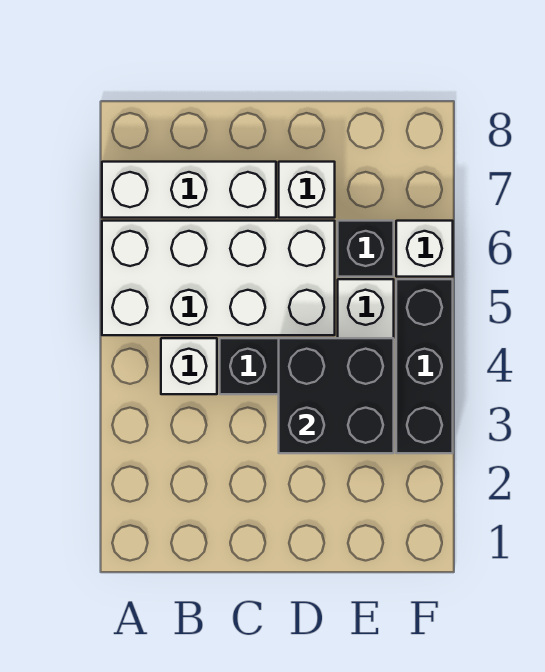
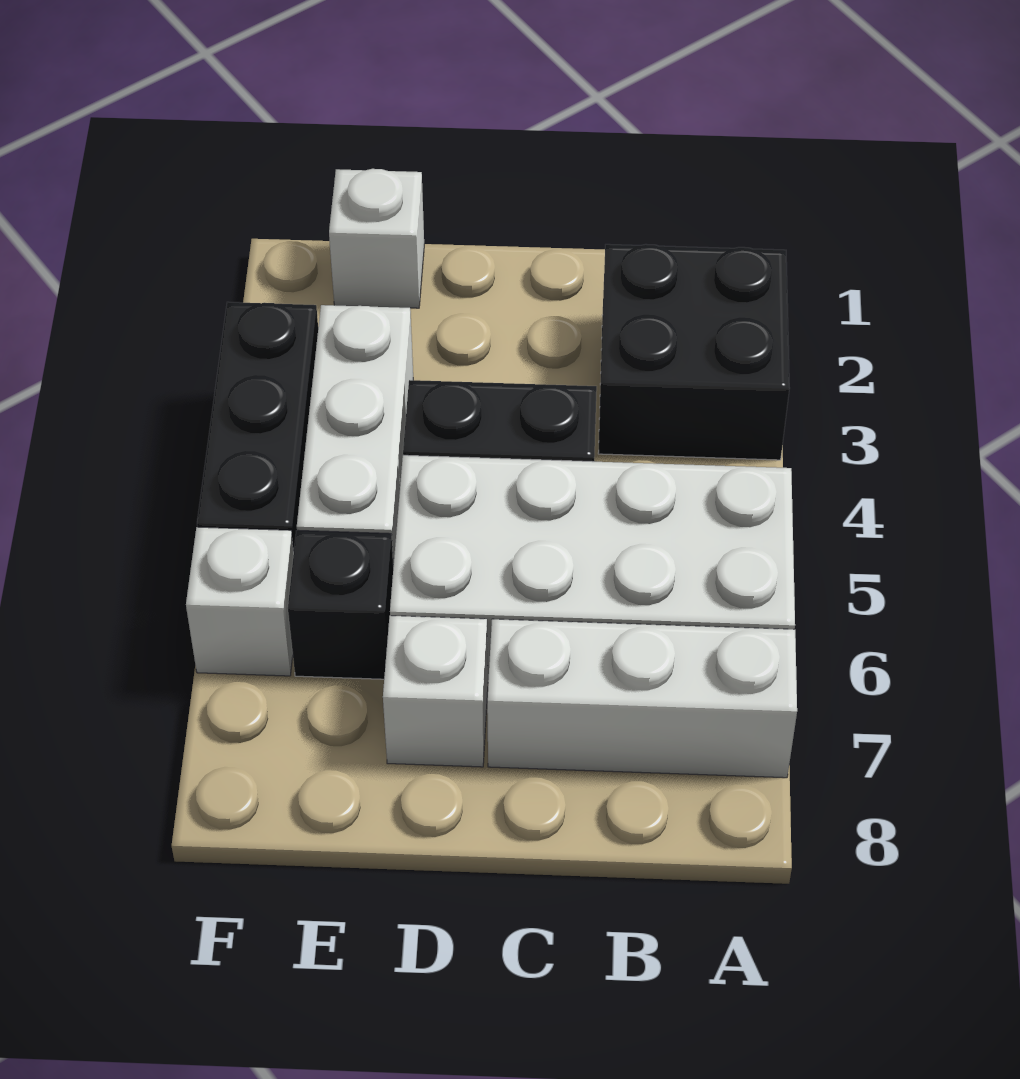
white brick B4 level 1 -> white brick E1 level 1
black brick D3:E4 level 2 -> black brick A2:B3 level 1

